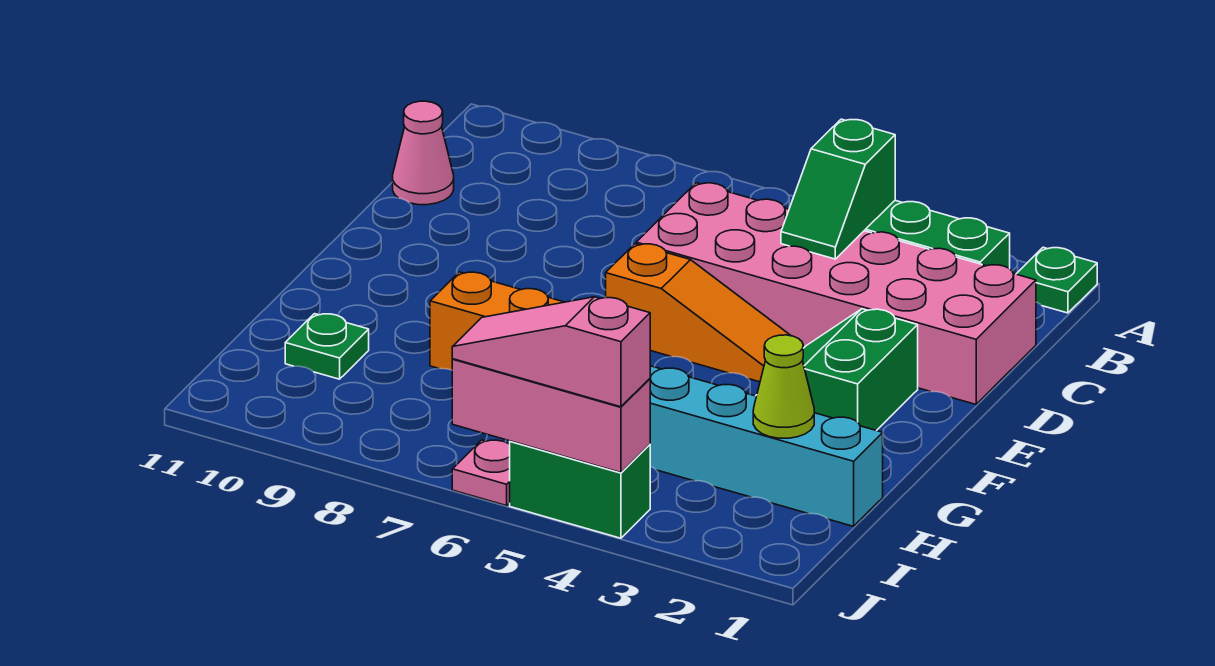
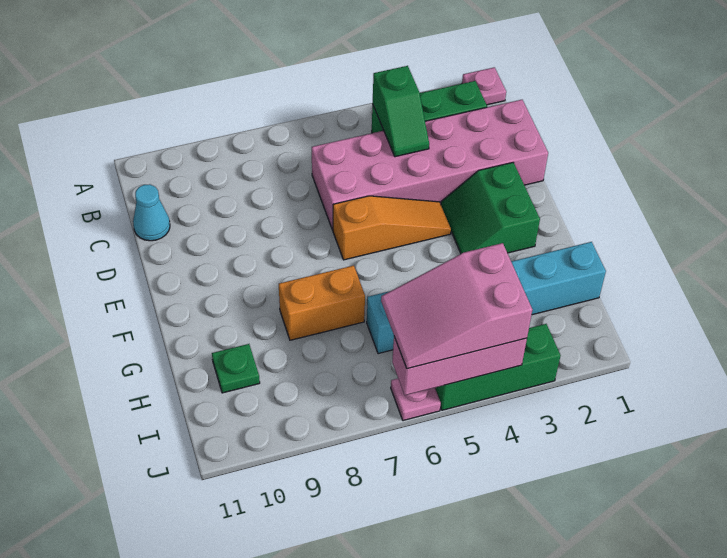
green plate A1 level 1 -> pink plate A1 level 1
pink cone C11 level 1 -> cyan cone C11 level 1
lime cone H2 level 2 -> none
green brick J4:J5 level 1 -> green brick J3:J5 level 1
pink slope J4:J6 level 3 top 4 -> pink slope I4:J6 level 3 top 4

